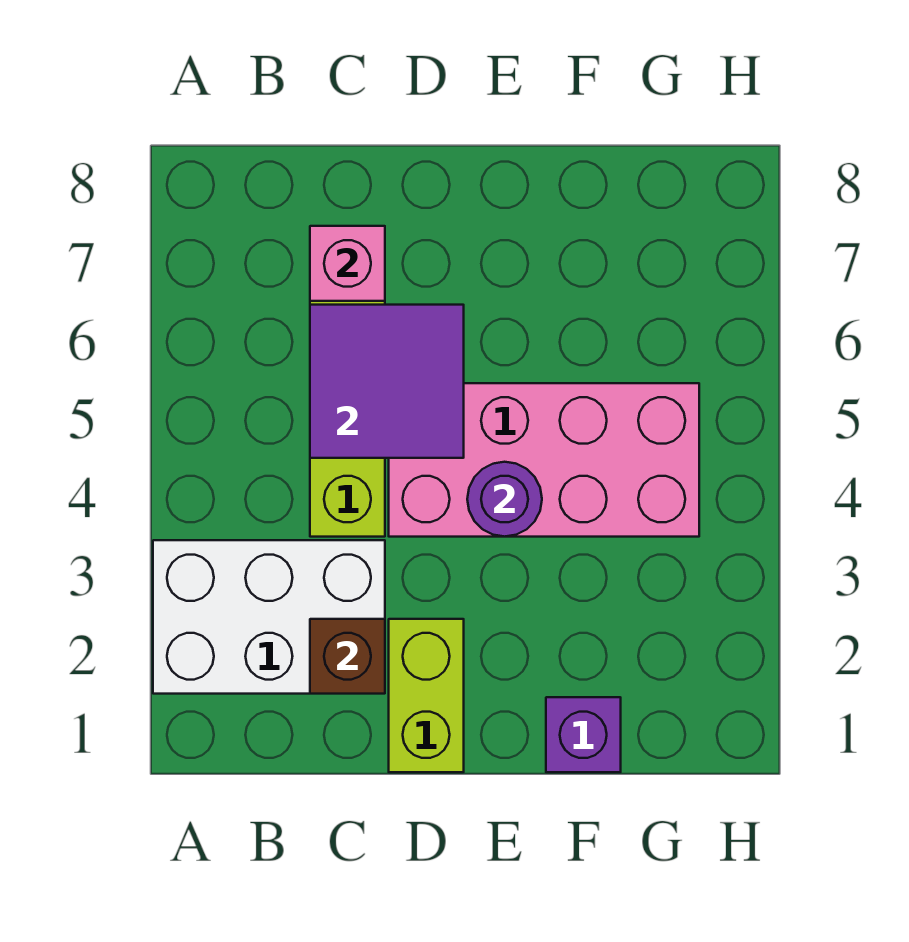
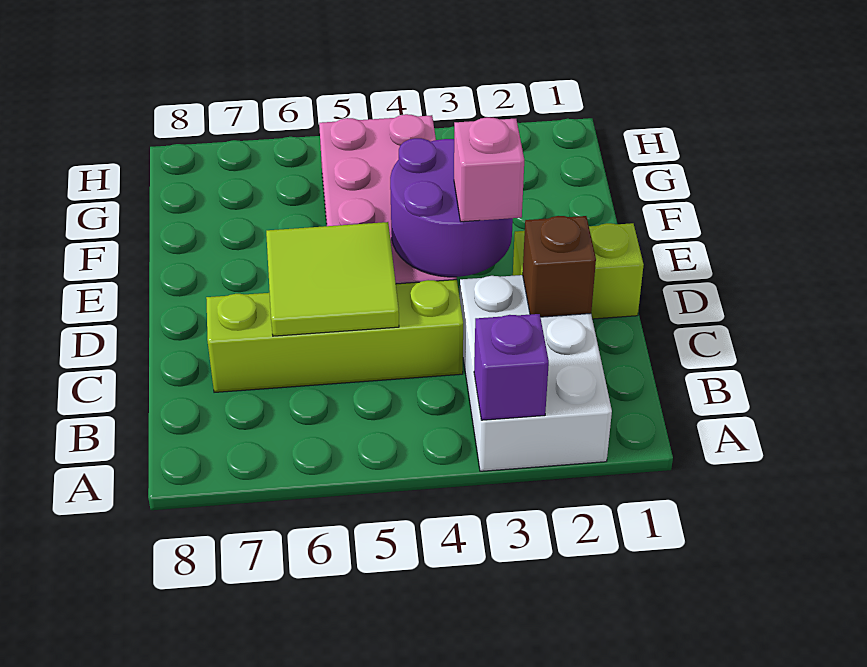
purple tile C5:D6 level 2 -> lime tile C5:D6 level 2
pink brick C7 level 2 -> pink brick D3 level 3
purple round brick E4 level 2 -> purple round brick D3:E4 level 2
purple brick F1 level 1 -> purple brick A3 level 2

